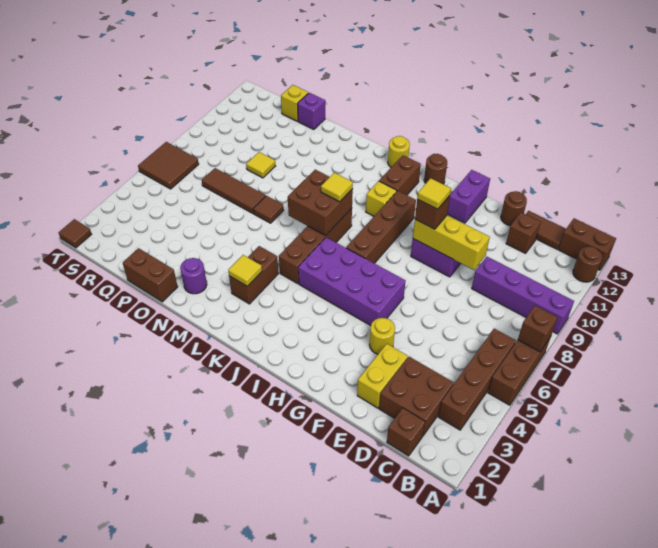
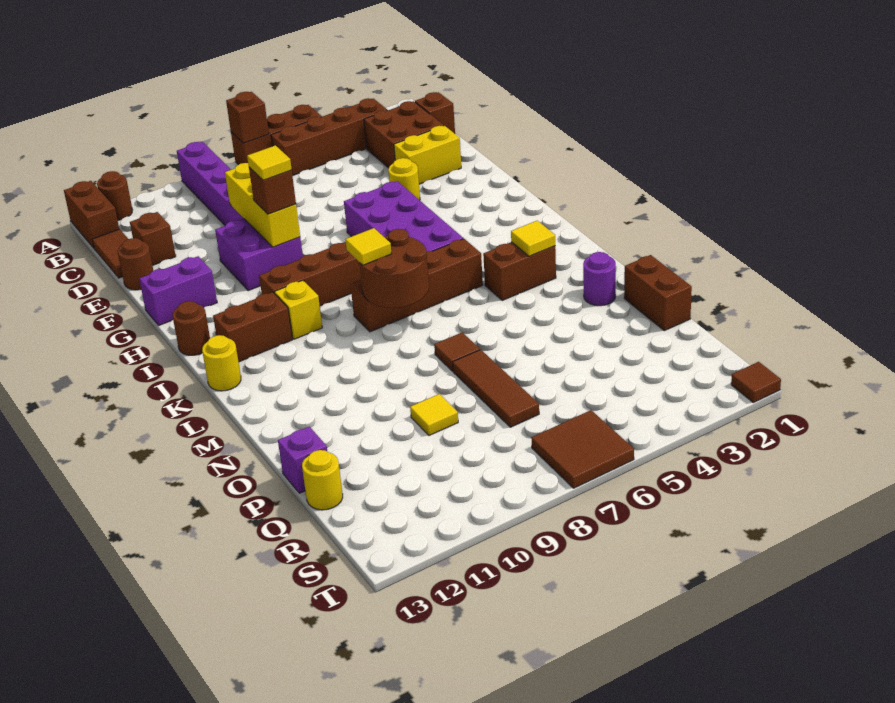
brown brick K7:L8 level 2 -> brown round brick K7:L8 level 2
yellow brick Q13 level 1 -> yellow round brick Q13 level 1

